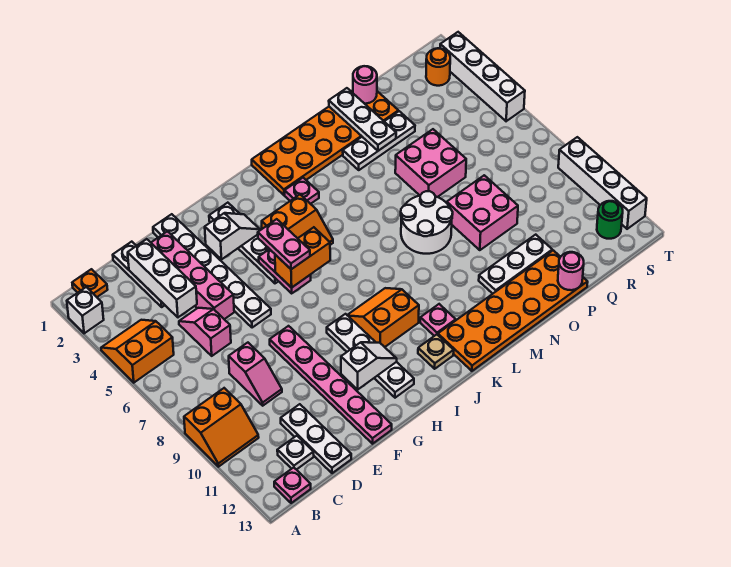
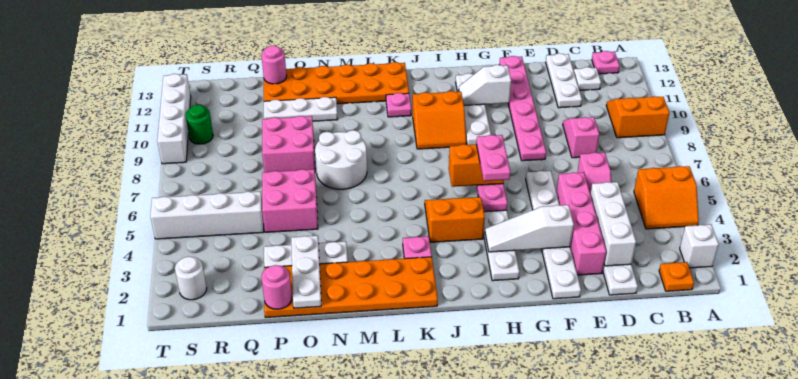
white slope G3:H3 level 2 top G -> white slope F3:H3 level 2 top F
tan plate J12 level 1 -> none
orange round brick S2 level 1 -> white round brick S2 level 1
green round brick S12 level 1 -> green round brick S10 level 1
white brick T2:T5 level 1 -> white brick Q5:T5 level 1

